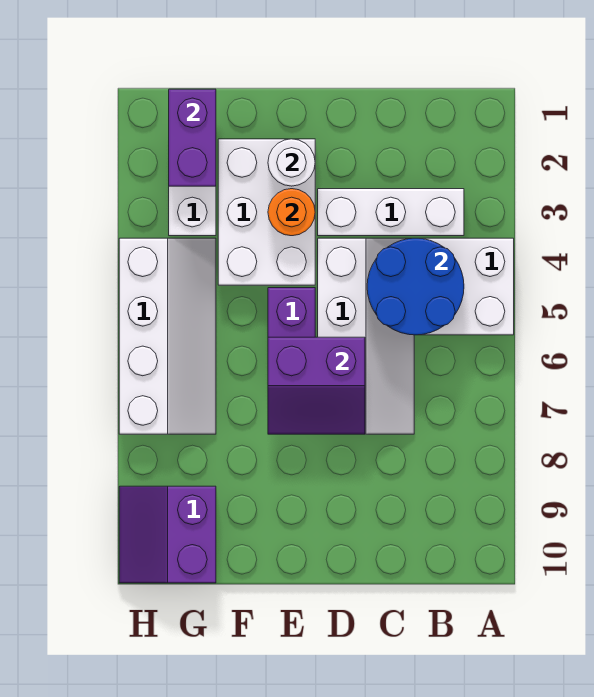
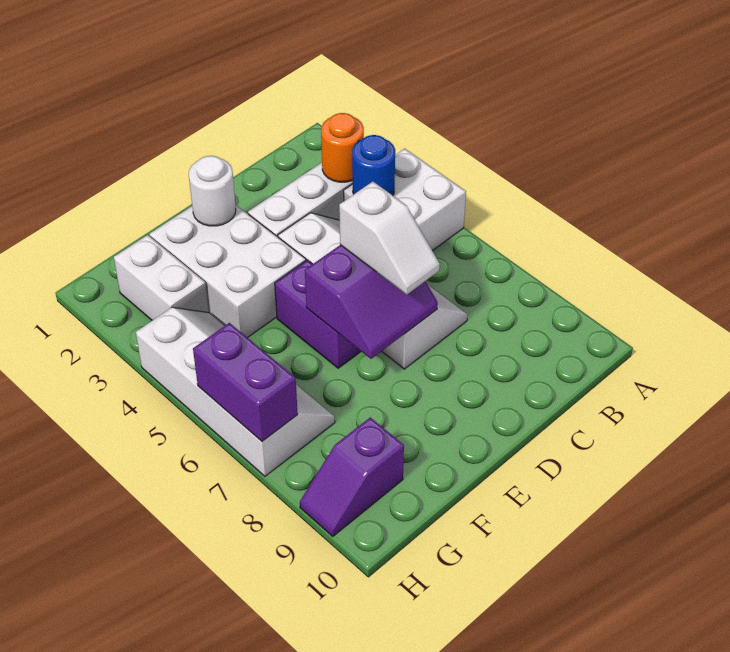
blue round brick B4:C5 level 2 -> blue round brick B4 level 2
none -> white slope D6:D7 level 3 top 6
orange round brick E3 level 2 -> orange round brick B3 level 2
purple brick G1:G2 level 2 -> purple brick H6:H7 level 2
purple slope G9:H10 level 1 top G -> purple slope G9:H9 level 1 top G

